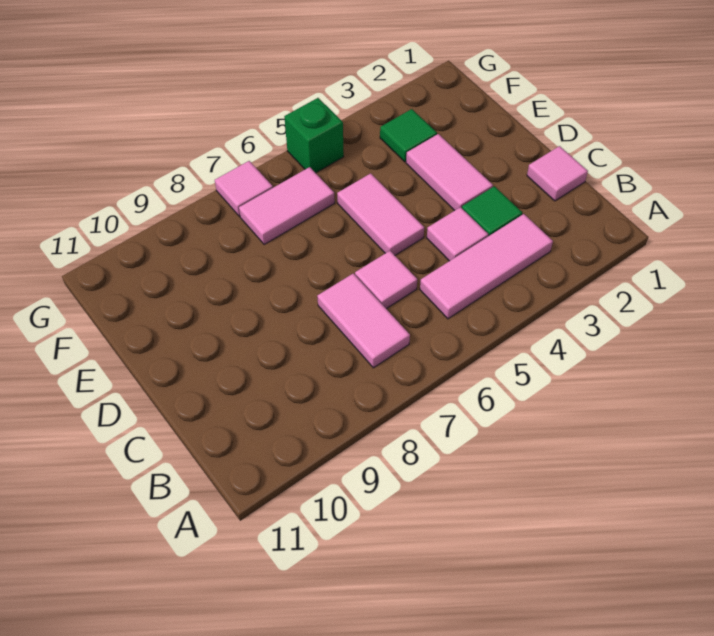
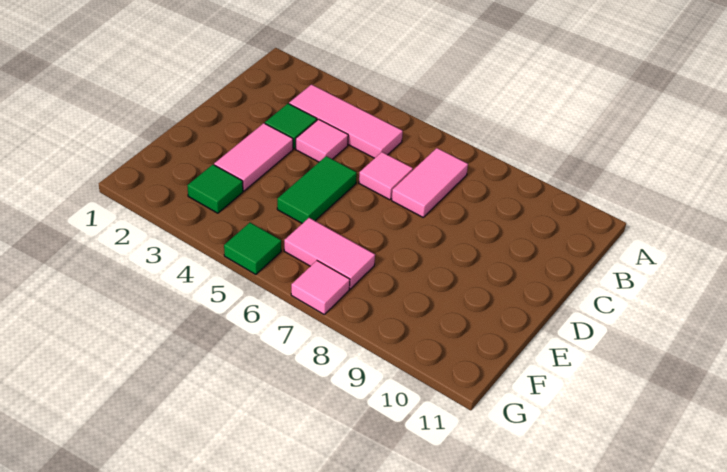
pink tile C1 level 1 -> none
pink tile D5:E5 level 1 -> green tile D5:E5 level 1
green brick G5 level 1 -> green tile G5 level 1

